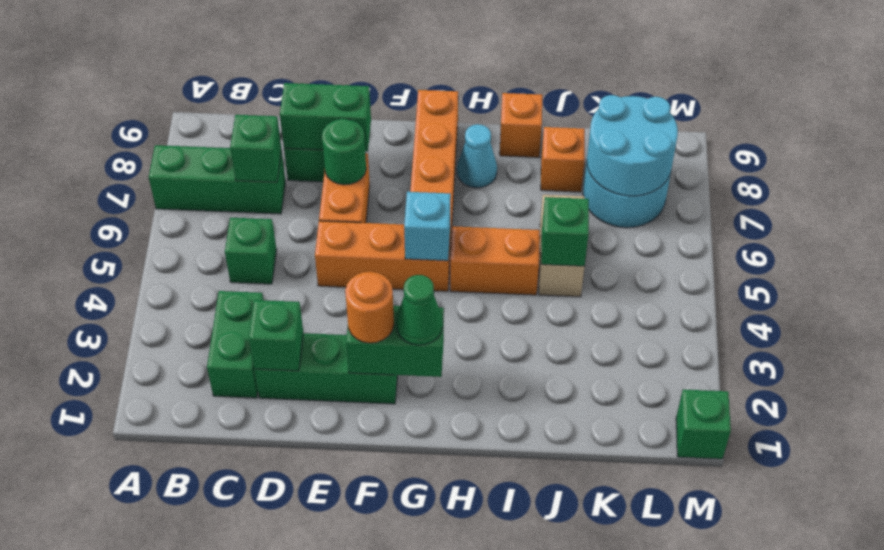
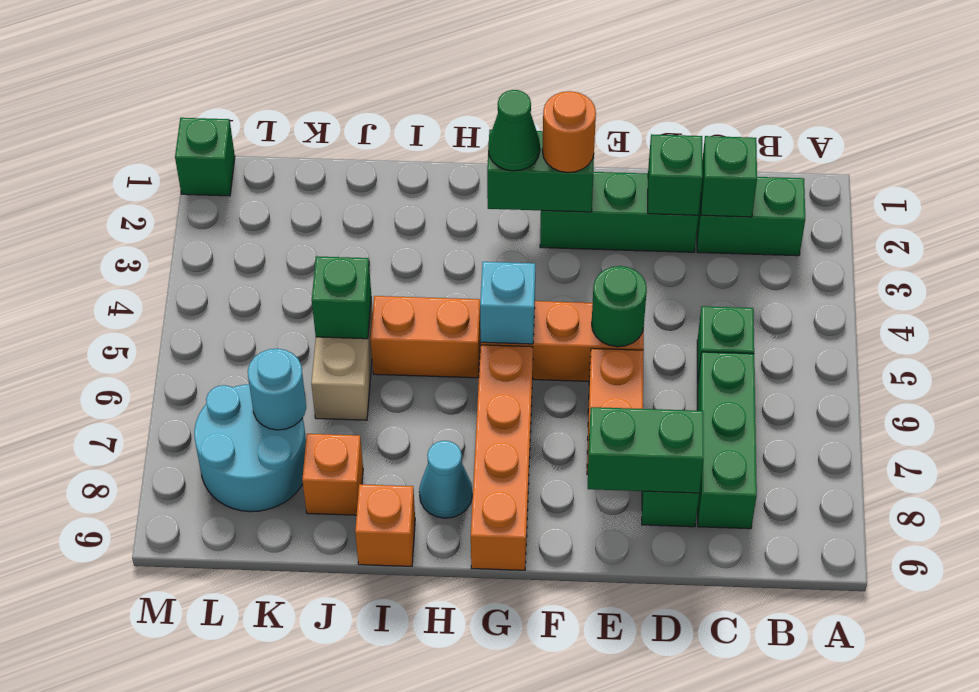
green brick A7:C7 level 1 -> green brick C6:C8 level 1
green brick C2:C3 level 1 -> green brick B2:C2 level 1
green brick C7 level 2 -> green brick C2 level 2
green round brick E7 level 2 -> green round brick E5 level 2
cyan round brick K7:L8 level 2 -> cyan round brick K7 level 2

